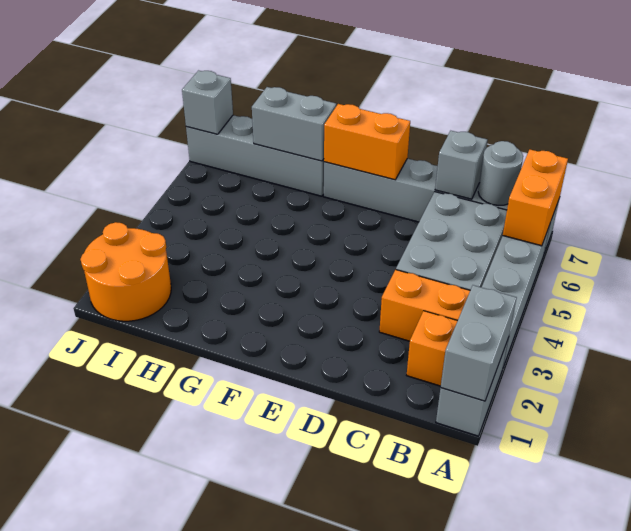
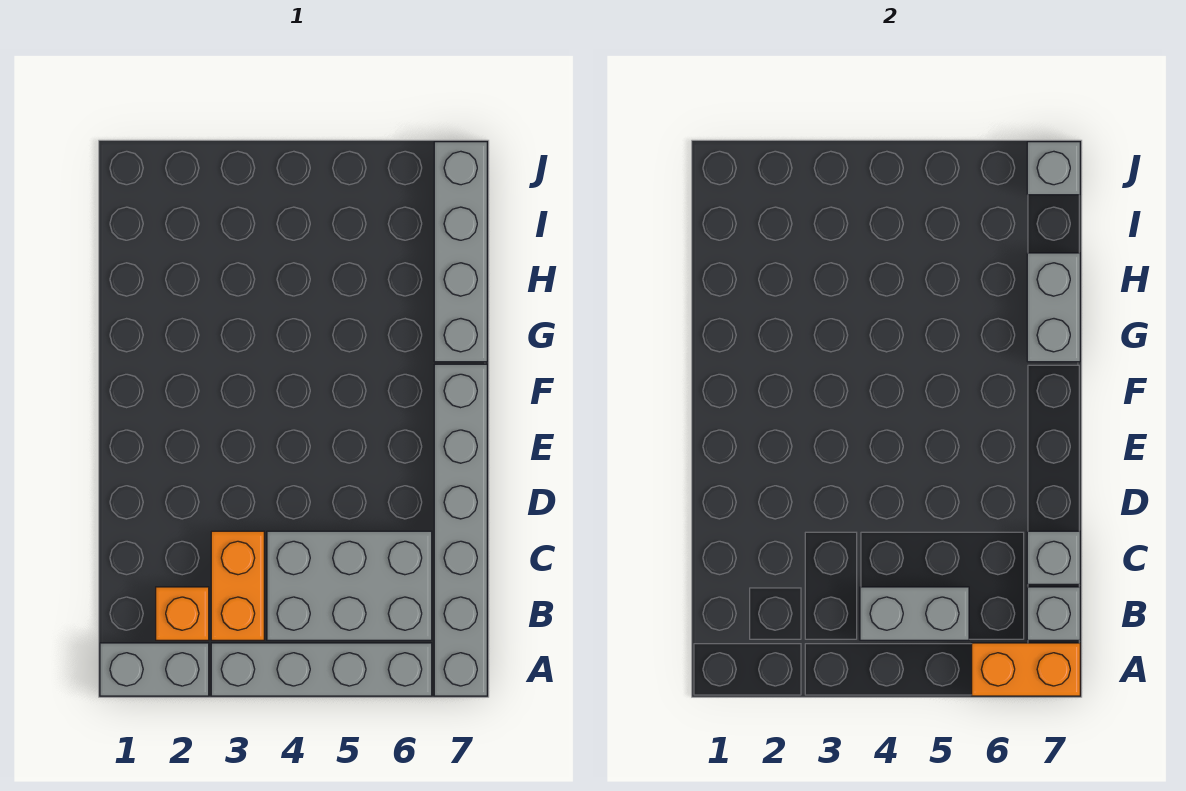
grey brick A1:A2 level 2 -> grey brick B4:B5 level 2
grey round brick B7 level 2 -> grey brick B7 level 2
orange brick E7:F7 level 2 -> none
orange round brick I1:J2 level 1 -> none

